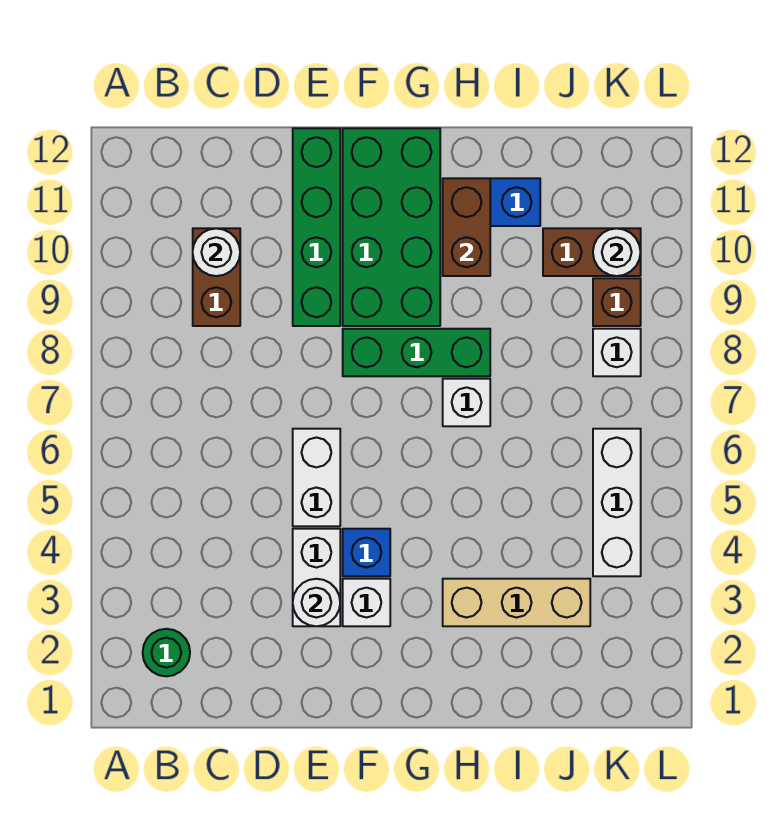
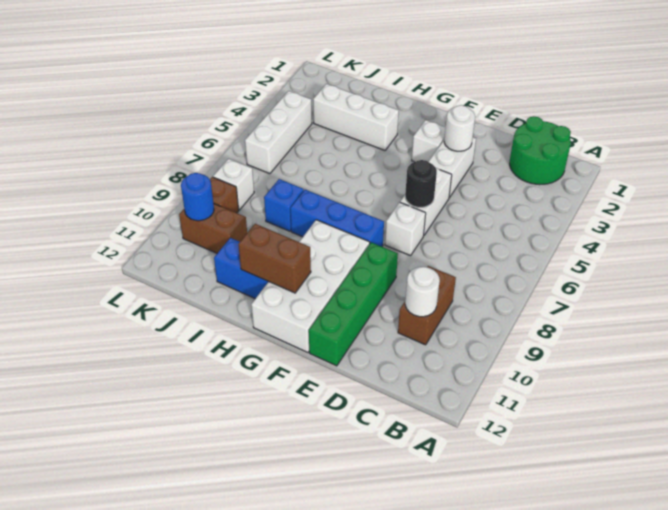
green round brick B2 level 1 -> green round brick B1:C2 level 1
none -> black round brick E6 level 2
blue brick F4 level 1 -> blue brick I8 level 1
green brick F8:H8 level 1 -> blue brick F8:H8 level 1
green brick F9:G12 level 1 -> white brick F9:G12 level 1
tan brick H3:J3 level 1 -> white brick H3:J3 level 1
white brick H7 level 1 -> white brick E7 level 1
brown brick H10:H11 level 2 -> brown brick G11:H11 level 2
white round brick K10 level 2 -> blue round brick K10 level 2

